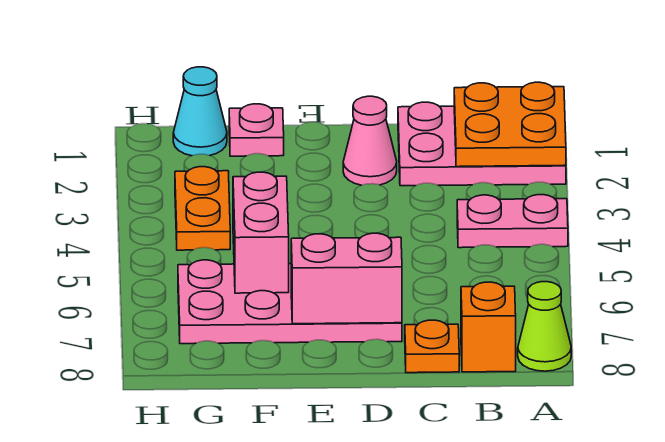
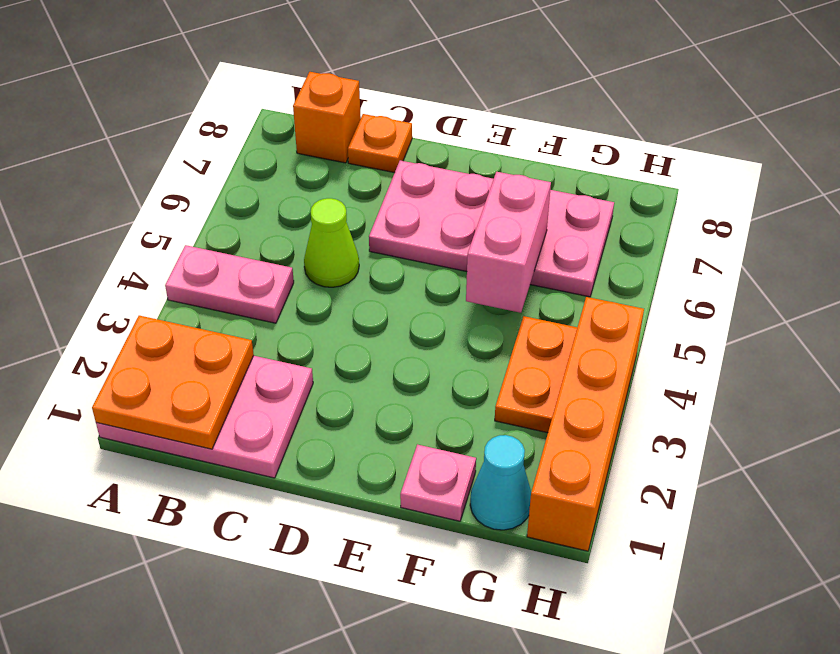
lime cone A8 level 1 -> lime cone C5 level 1
pink cone D2 level 1 -> none
pink brick D7:E7 level 2 -> none
none -> orange brick H1:H4 level 1

